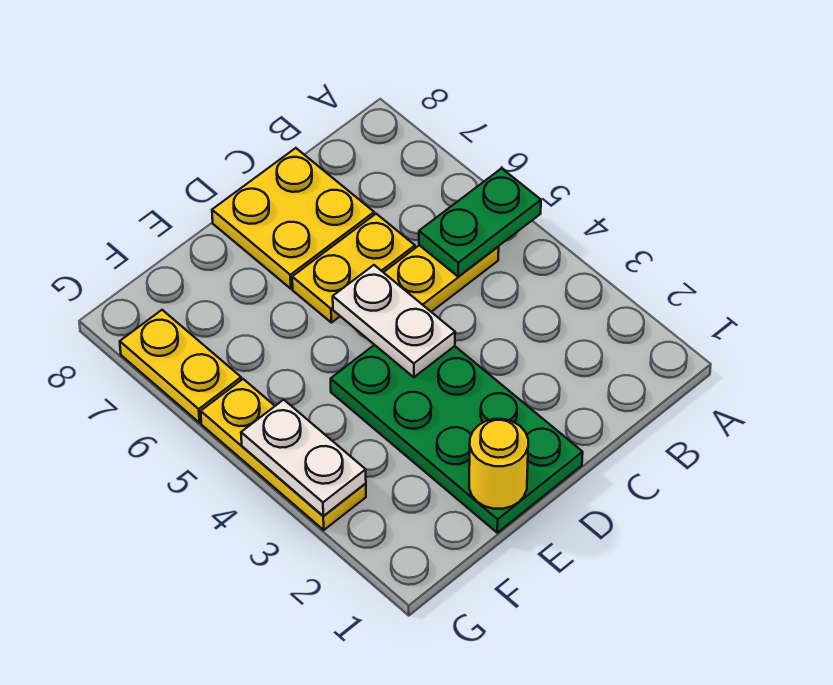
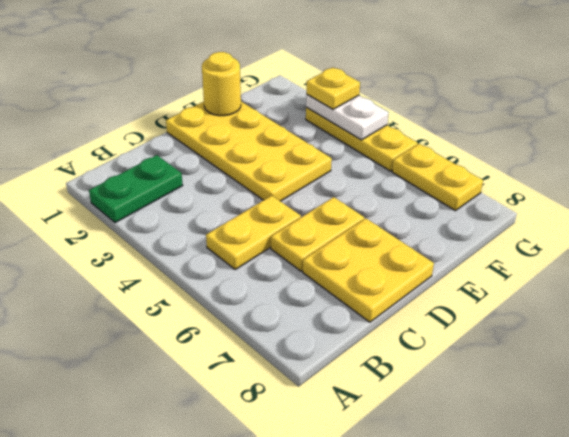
green plate A5:B5 level 2 -> green plate A2:B2 level 1
green plate D1:E4 level 1 -> yellow plate D1:E4 level 1
white plate D4:D5 level 2 -> none
none -> yellow plate G3 level 3

